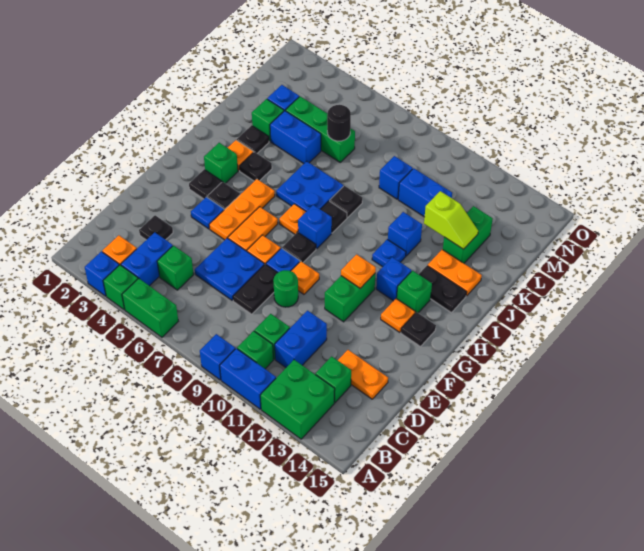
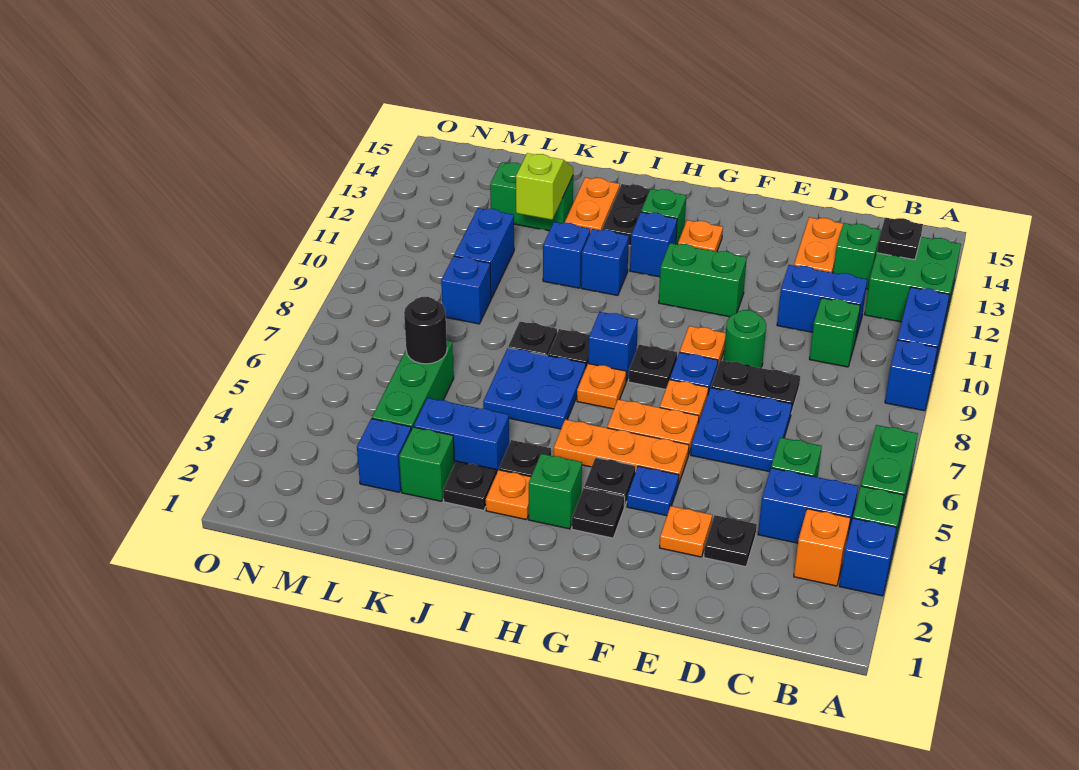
green brick B10 level 1 -> none
orange plate G11 level 2 -> orange plate E3 level 1
black plate G14 level 1 -> black plate B13 level 2
blue plate I11 level 1 -> blue brick I11 level 1
blue brick K4:K5 level 1 -> blue brick J4:K4 level 1

